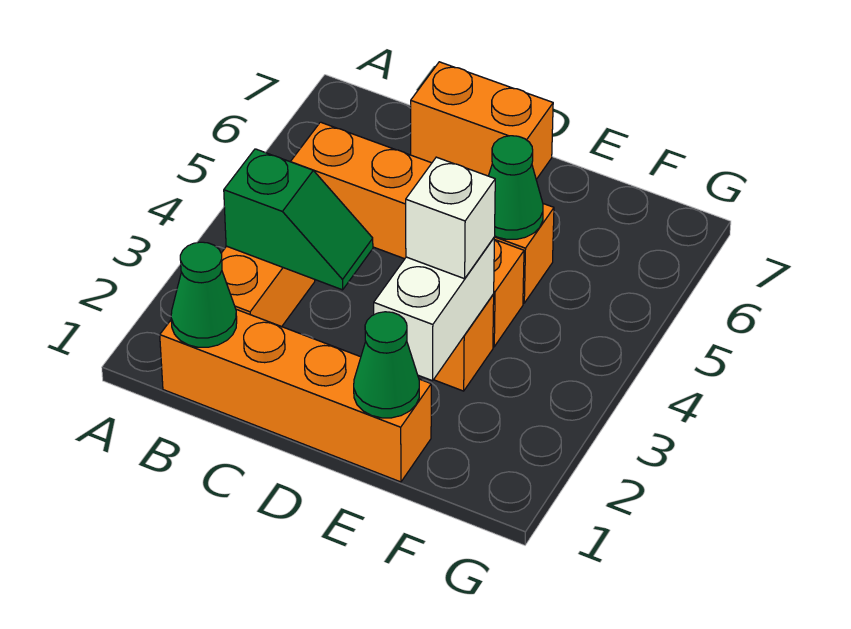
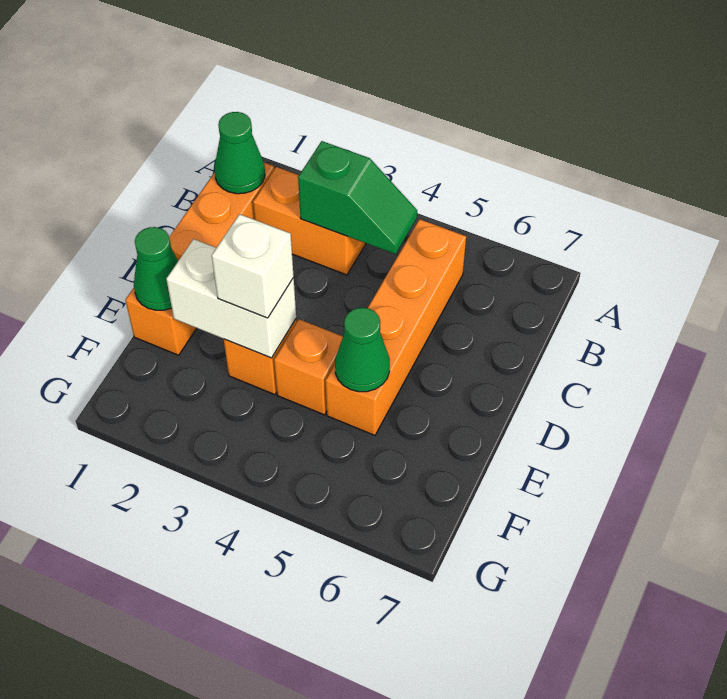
green slope B3:C3 level 2 top B -> green slope B3:B4 level 2 top 3
orange brick C7:D7 level 1 -> none

